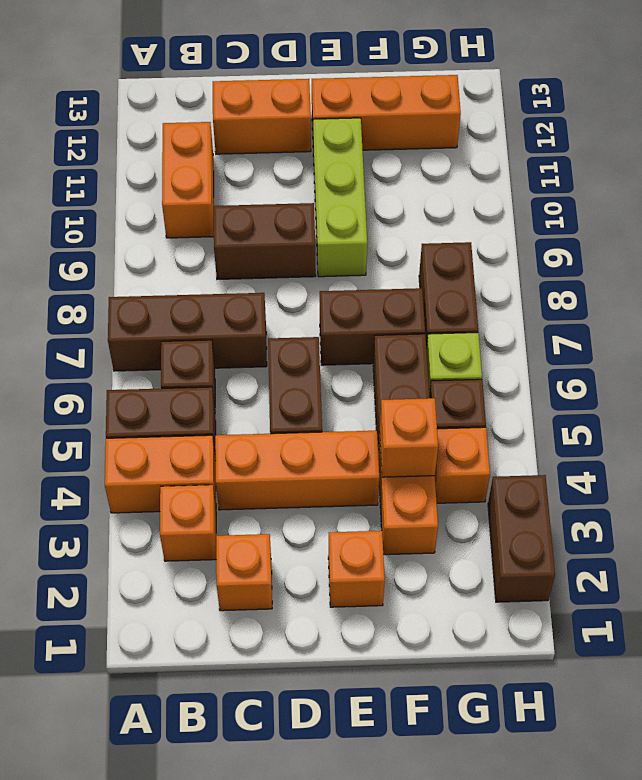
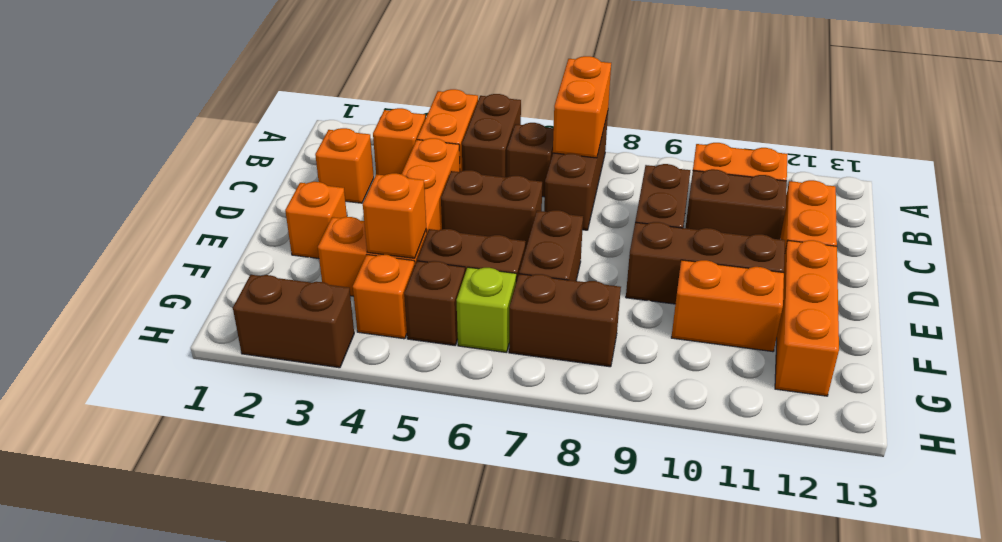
none -> orange brick A7:B7 level 2
none -> brown brick C10:C11 level 1
lime brick E9:E11 level 1 -> brown brick E9:E11 level 1
none -> orange brick F10:F11 level 1

